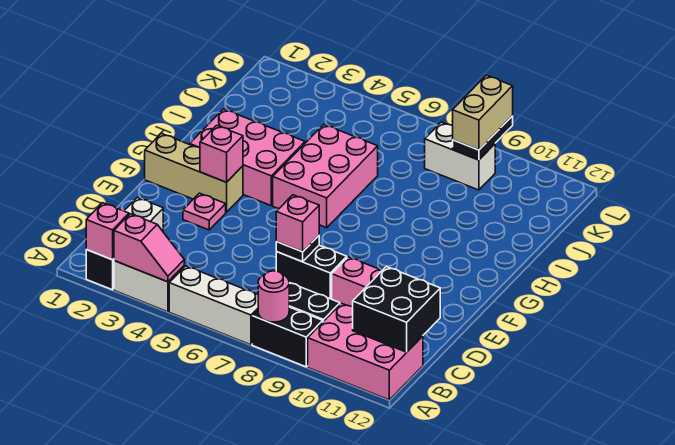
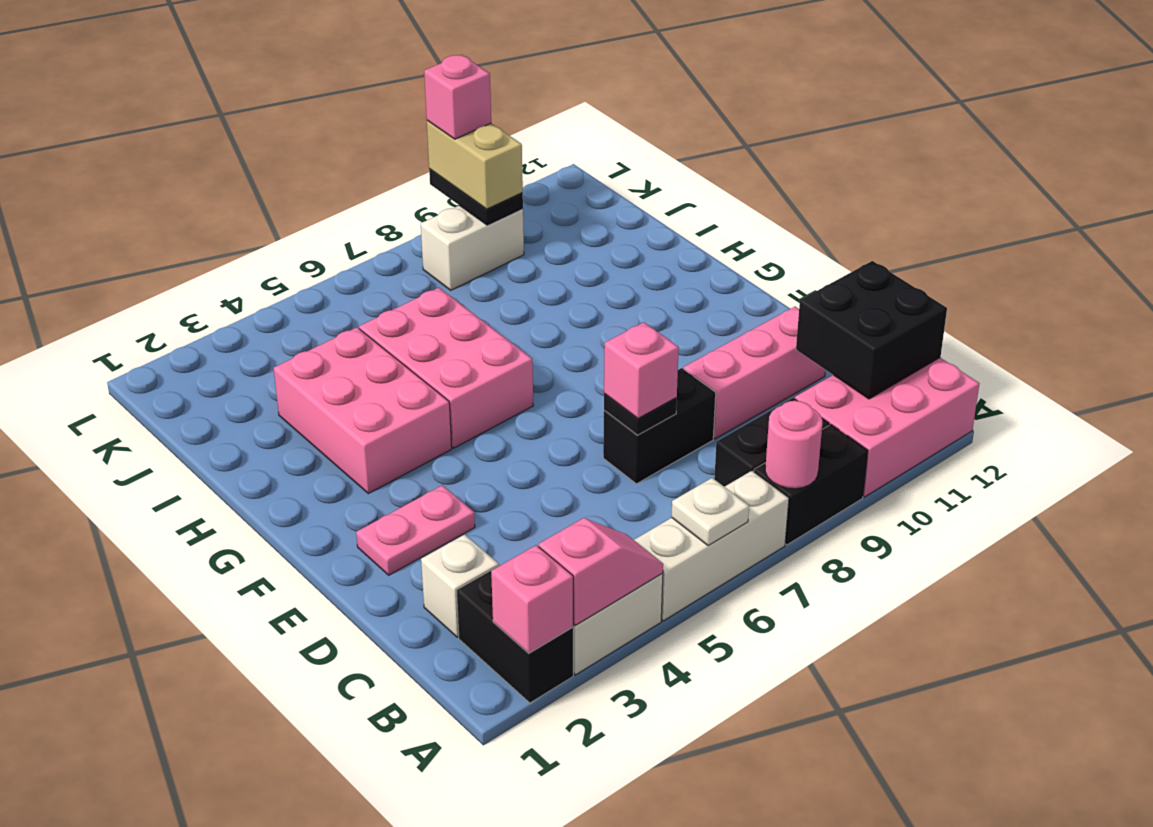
none -> white plate A6 level 2
pink plate E3 level 1 -> pink plate E2:E3 level 1
tan brick F1:F3 level 1 -> none
pink brick F3 level 2 -> pink brick L9 level 4
pink brick G2:H4 level 1 -> pink brick G3:I4 level 1

